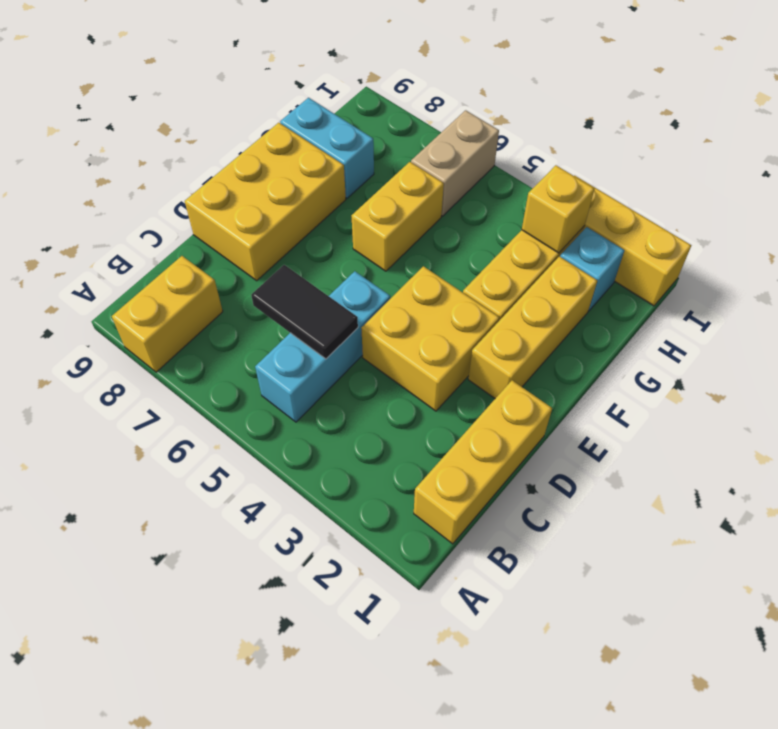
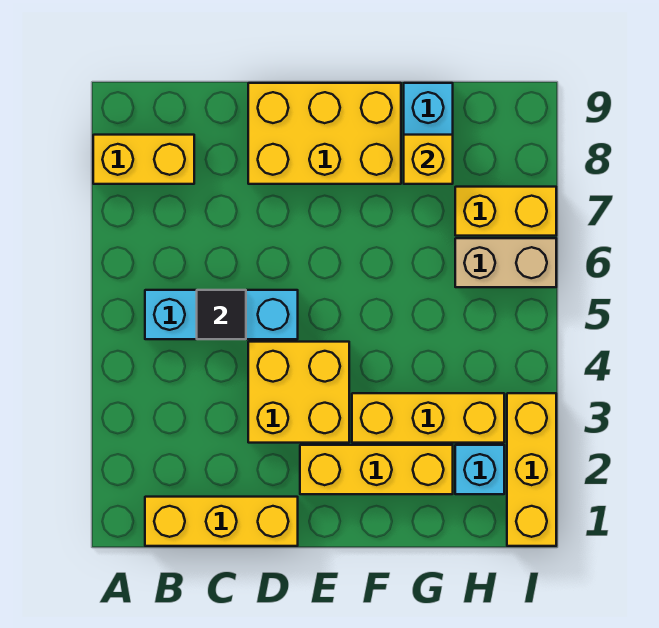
black tile C5:C6 level 2 -> black tile C5 level 2
yellow brick F6:G6 level 1 -> yellow brick H7:I7 level 1
yellow brick H3 level 2 -> yellow brick G8 level 2

